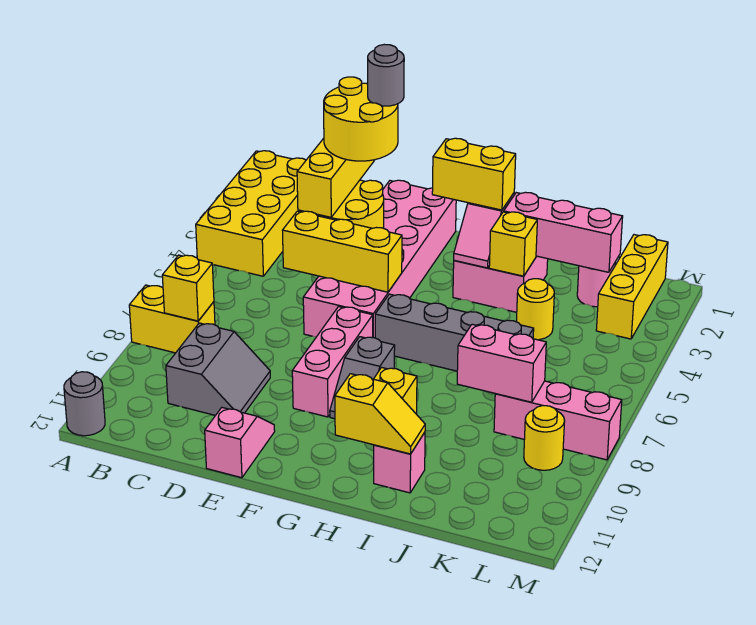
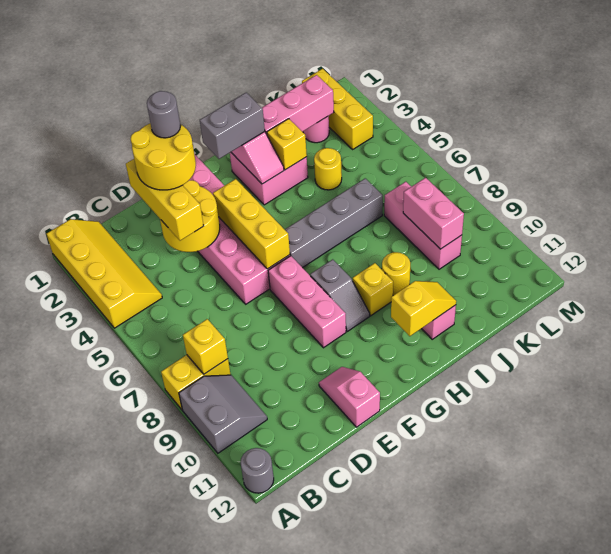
yellow brick A1:B4 level 1 -> yellow slope A1:B4 level 1 top A
grey slope C9:D10 level 1 top C -> grey slope A9:B10 level 1 top A
yellow brick D5:F5 level 2 -> yellow brick F4:F6 level 2
yellow brick G2:H2 level 3 -> grey brick G2:H2 level 3
pink brick J8:K8 level 2 -> pink brick K8:K9 level 2
pink brick K8:M8 level 1 -> pink brick K7:K9 level 1
yellow round brick L9 level 1 -> yellow round brick I9 level 1

